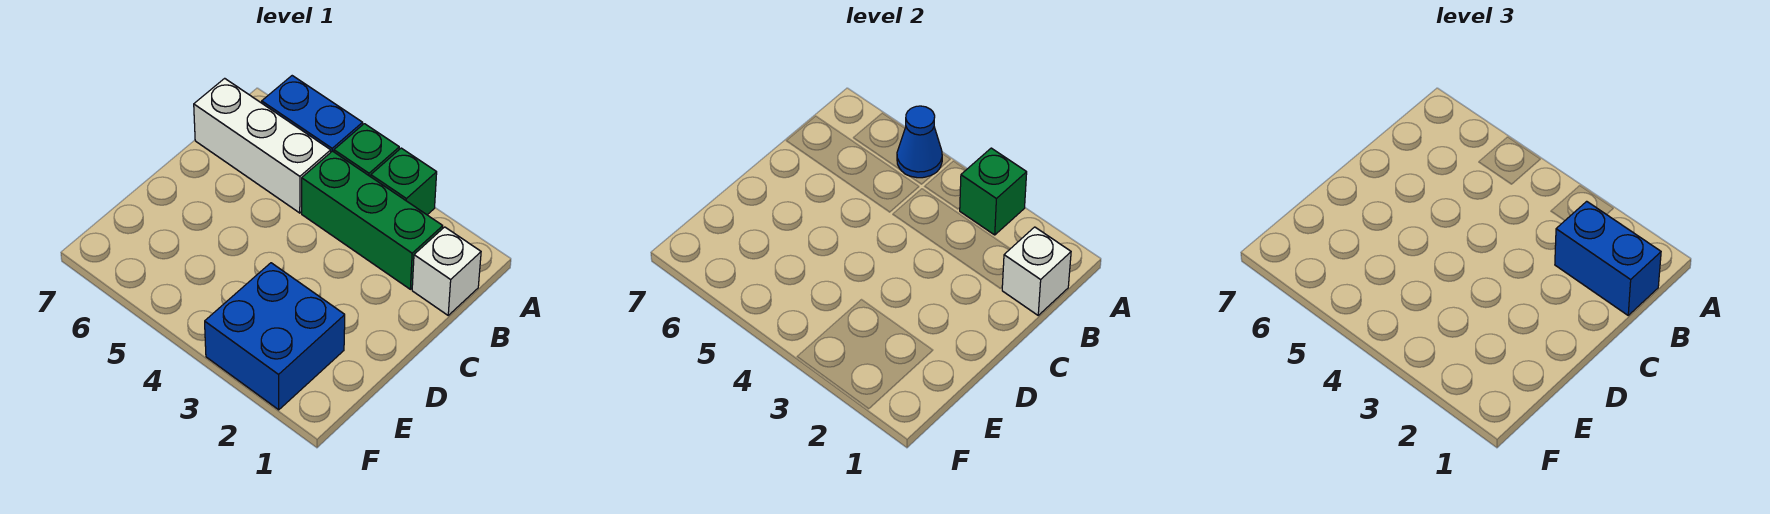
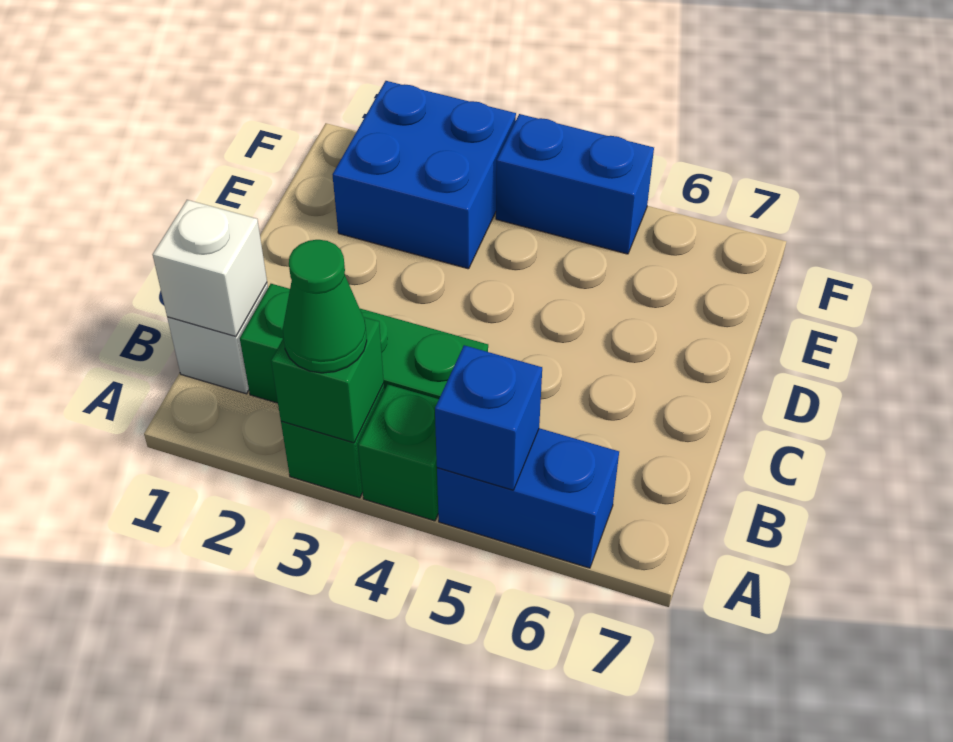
none -> green cone A3 level 3
blue cone A5 level 2 -> blue brick A5 level 2
blue brick B1:B2 level 3 -> blue brick F4:F5 level 1
white brick B5:B7 level 1 -> none

